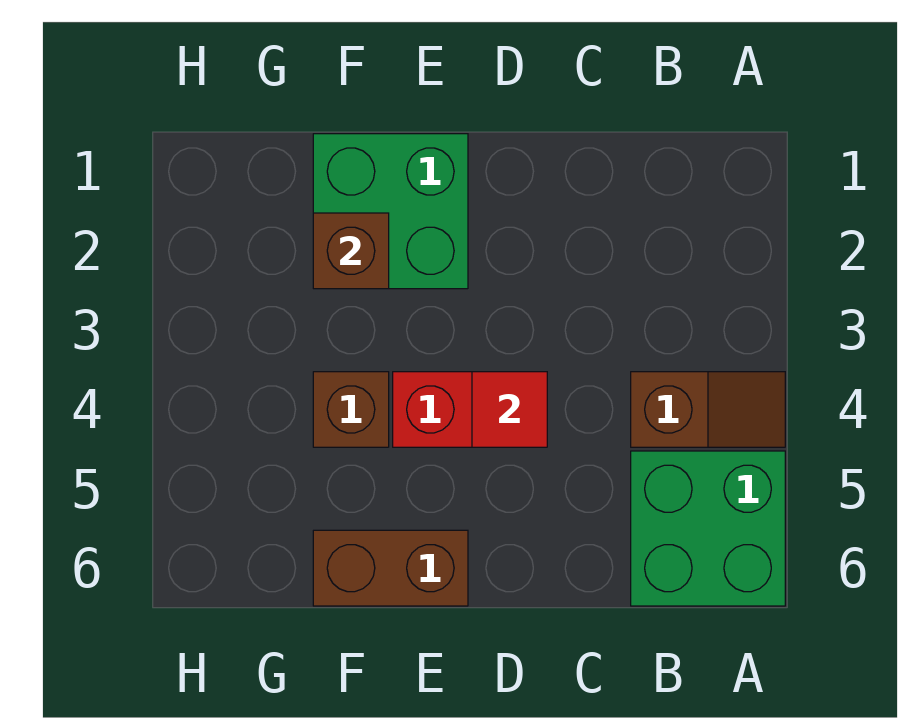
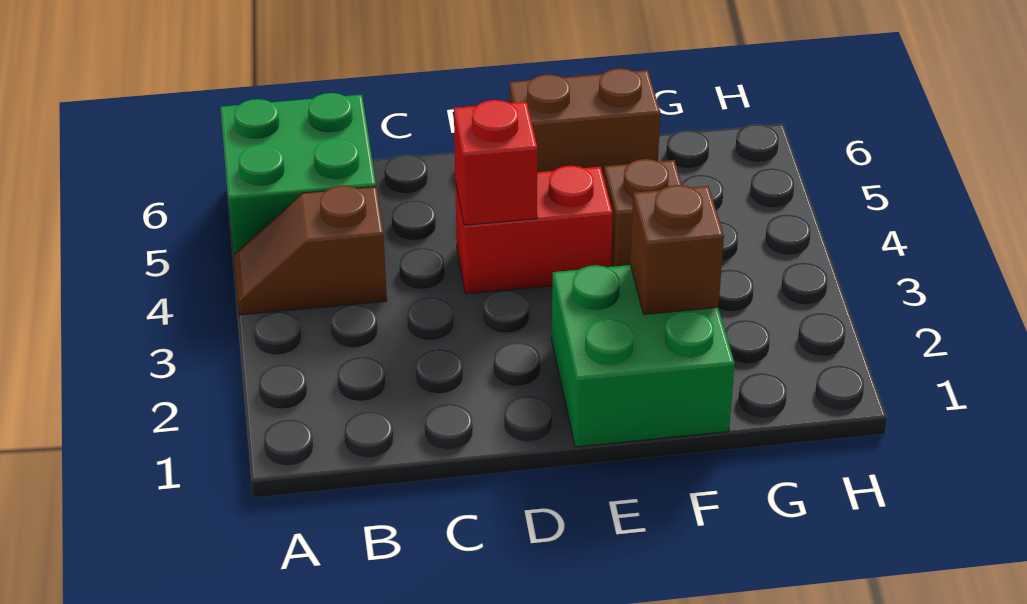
red tile D4 level 2 -> red brick D4 level 2

